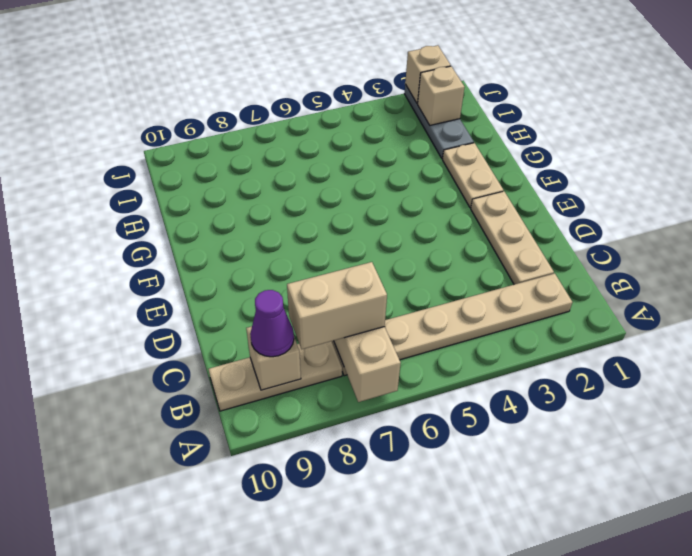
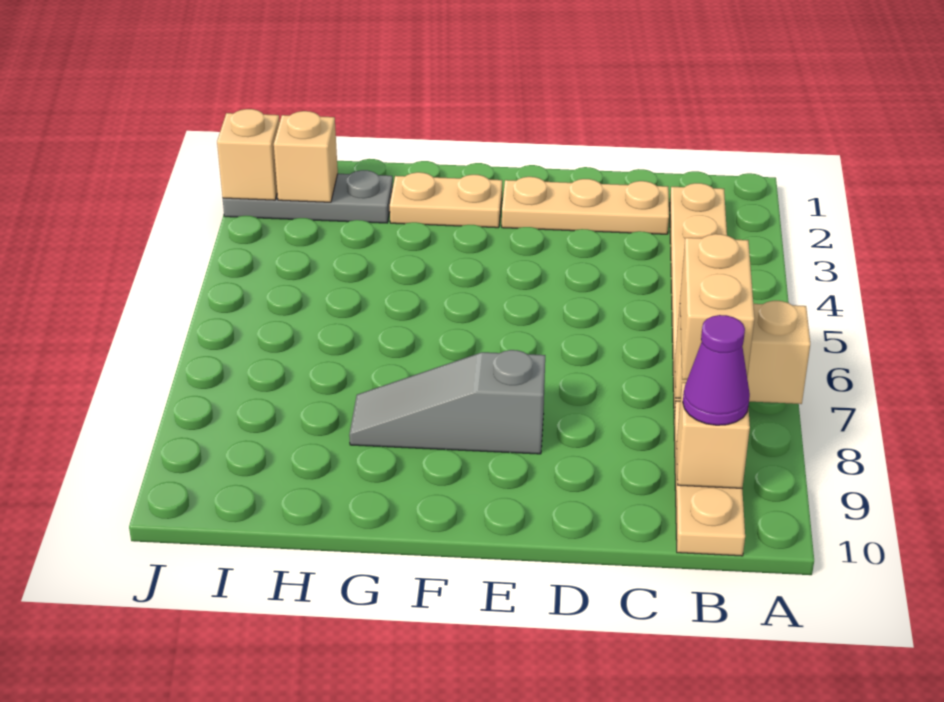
none -> grey slope E8:G8 level 1 top E

